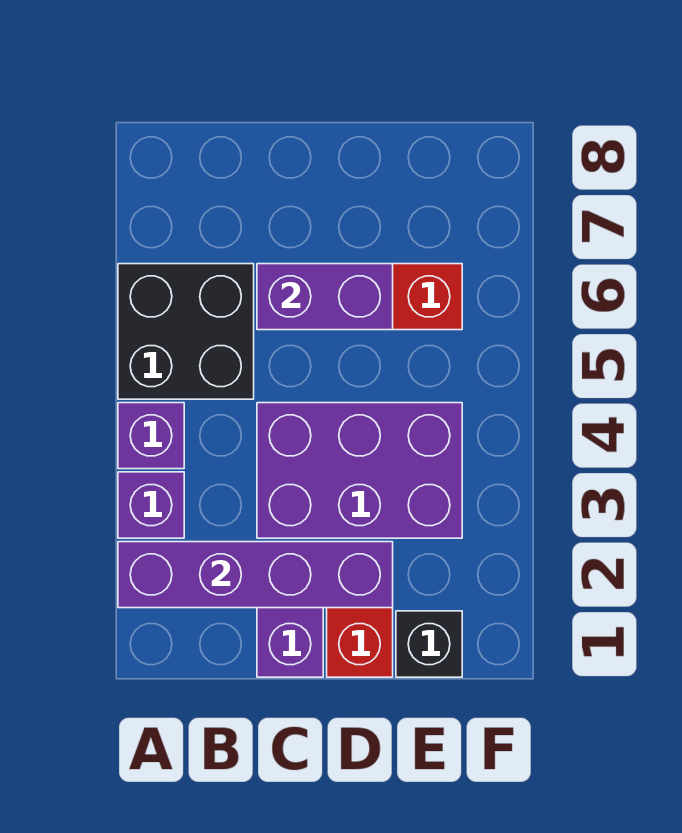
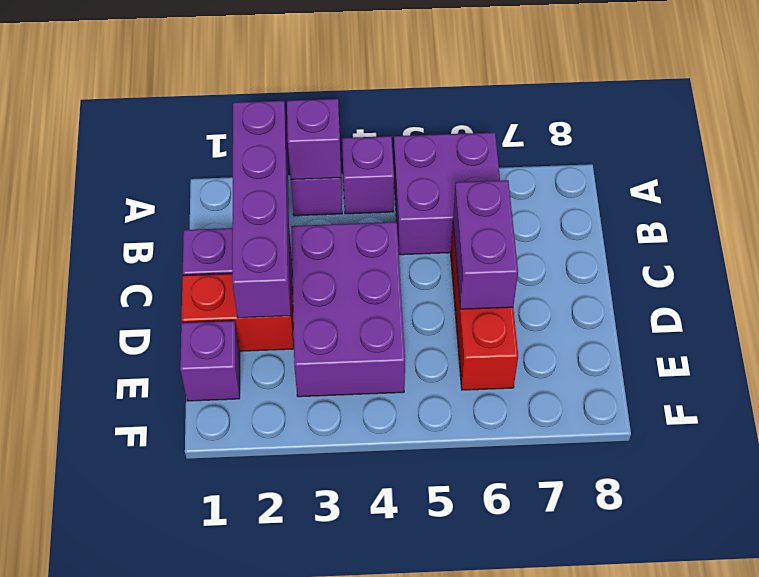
none -> purple brick A3 level 2
black brick A5:B6 level 1 -> purple brick A5:B6 level 1
black brick E1 level 1 -> purple brick E1 level 1

